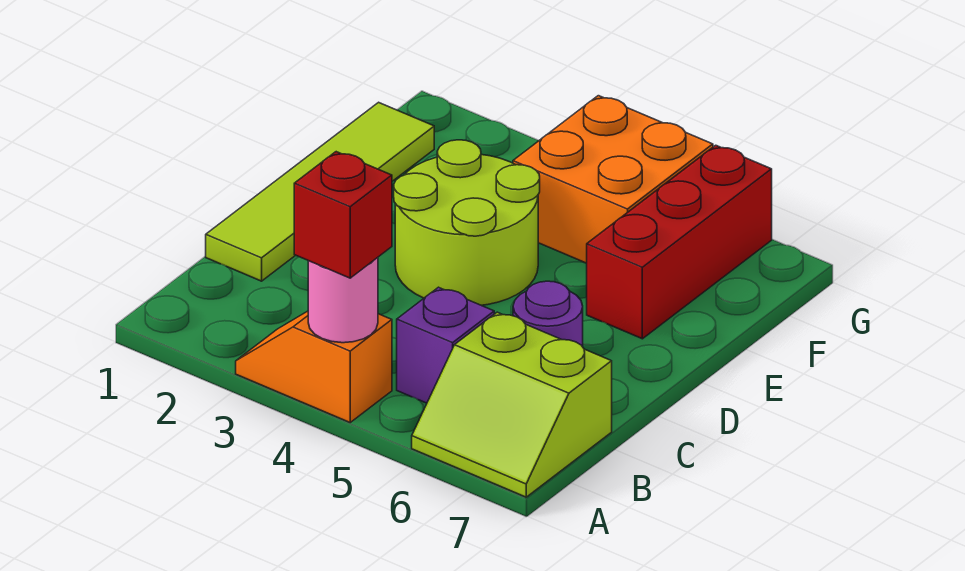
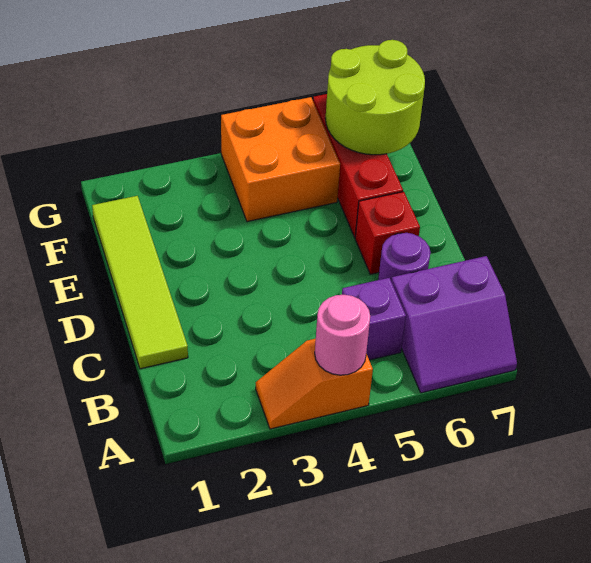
red brick A4 level 3 -> red brick D6 level 1
lime slope A6:B7 level 1 top B -> purple slope A6:B7 level 1 top B
lime round brick D3:E4 level 1 -> lime round brick F6:G7 level 2

